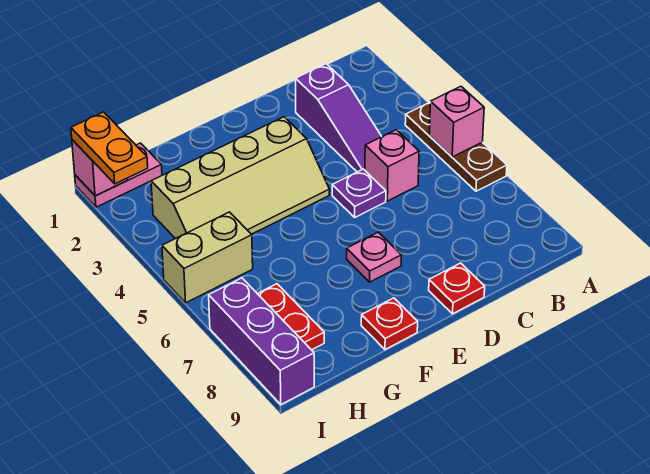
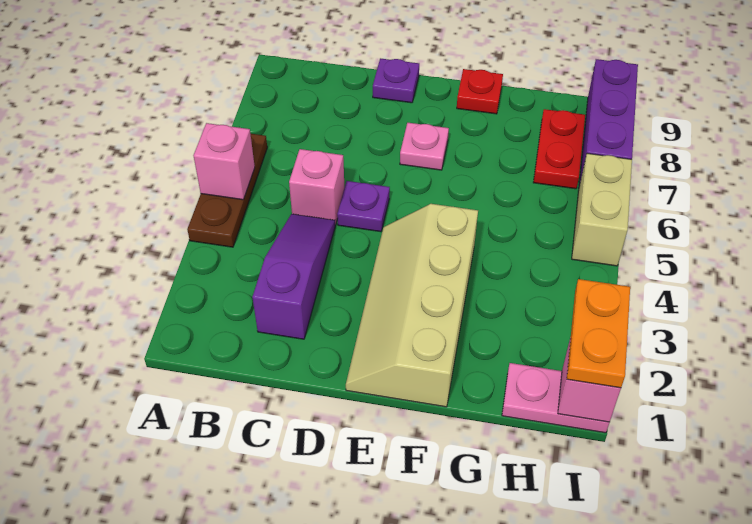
red plate D9 level 1 -> purple plate D9 level 1
tan slope E3:H4 level 1 top 3 -> tan slope E1:F4 level 1 top F
tan brick H5:I5 level 1 -> tan brick I5:I6 level 1

